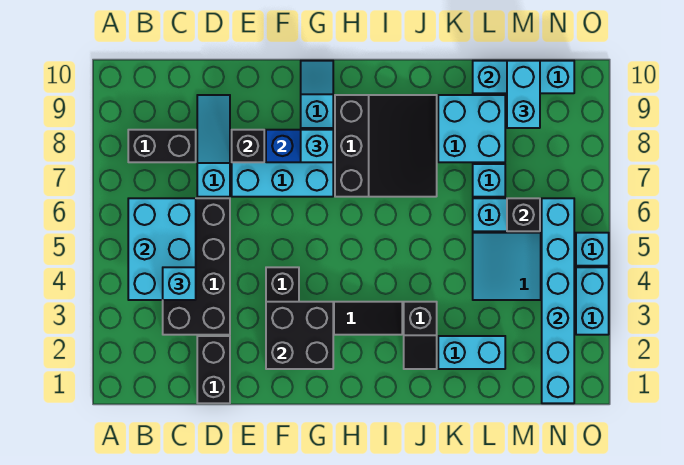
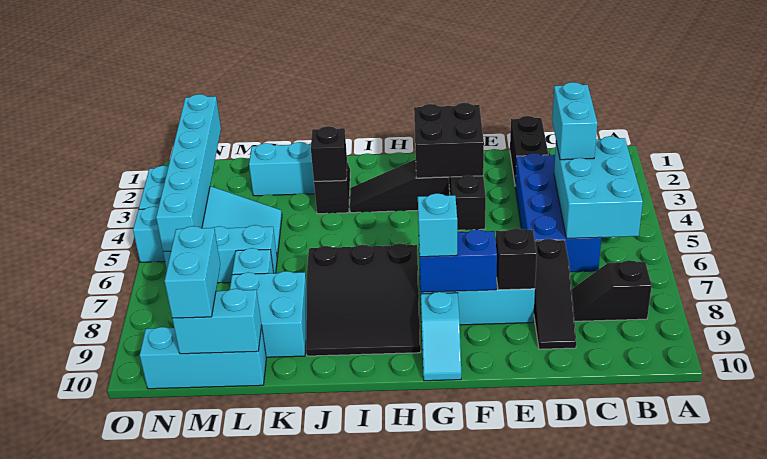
black brick B8:C8 level 1 -> black slope B8:C8 level 1 top B
black brick C3:D6 level 1 -> blue brick C3:D6 level 1
cyan brick C4 level 3 -> cyan brick C3:C4 level 3
cyan slope D7:D9 level 1 top 7 -> black slope D7:D9 level 1 top 7
black slope H7:J9 level 1 top H -> black slope H7:J9 level 1 top 7
black brick M6 level 2 -> black brick J3 level 2

